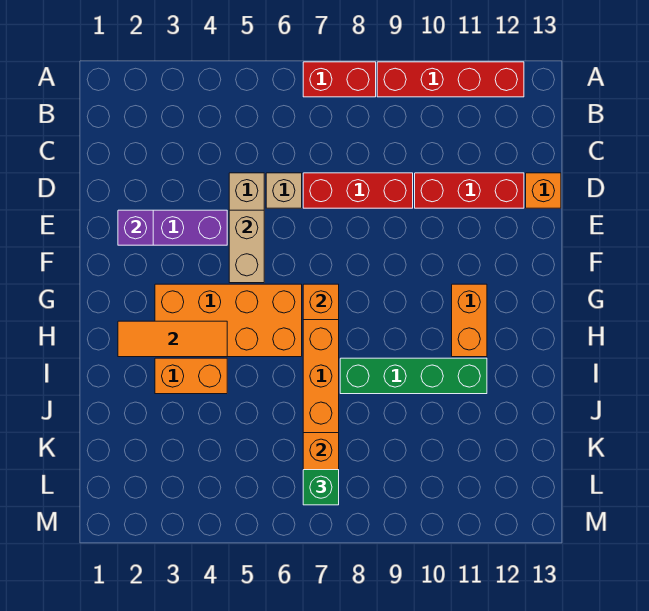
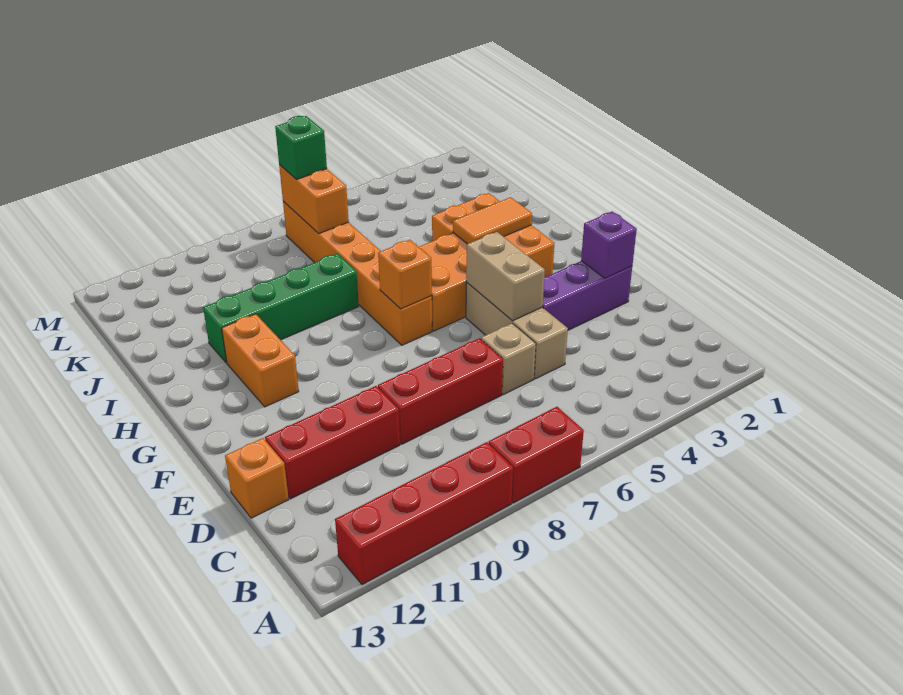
orange tile H2:H4 level 2 -> orange tile H3:H4 level 2

